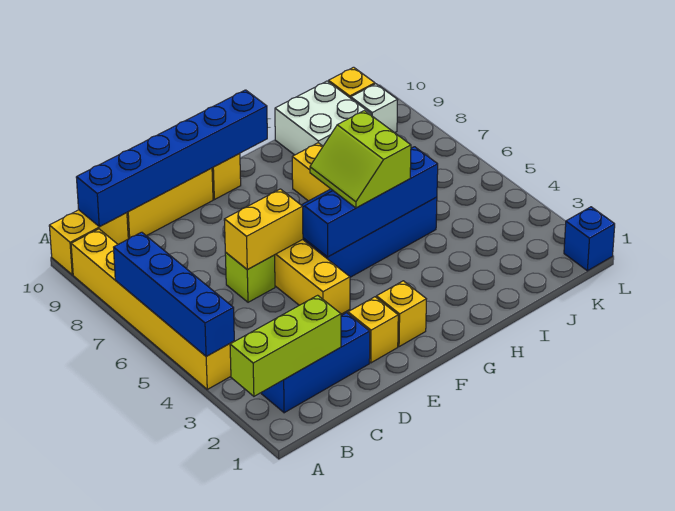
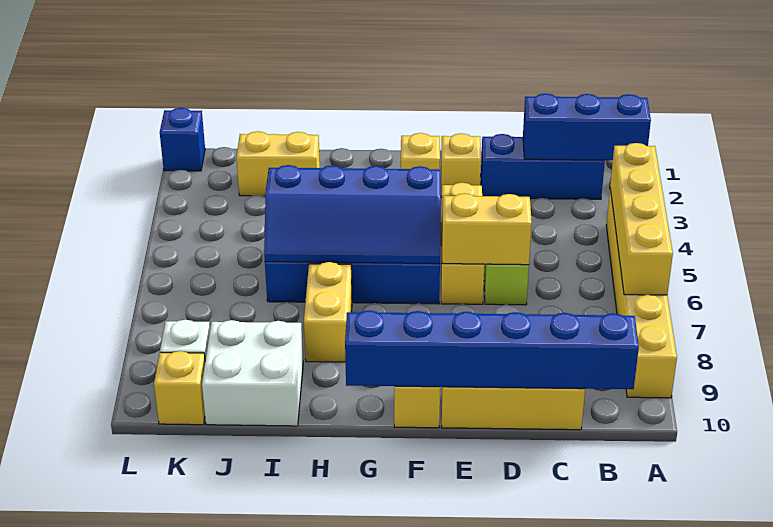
lime brick A2:C2 level 2 -> blue brick A2:C2 level 2
blue brick A4:A7 level 2 -> yellow brick A4:A7 level 2
yellow brick A10:B10 level 1 -> yellow brick I2:J2 level 1
lime slope G5:H6 level 3 top H -> none

